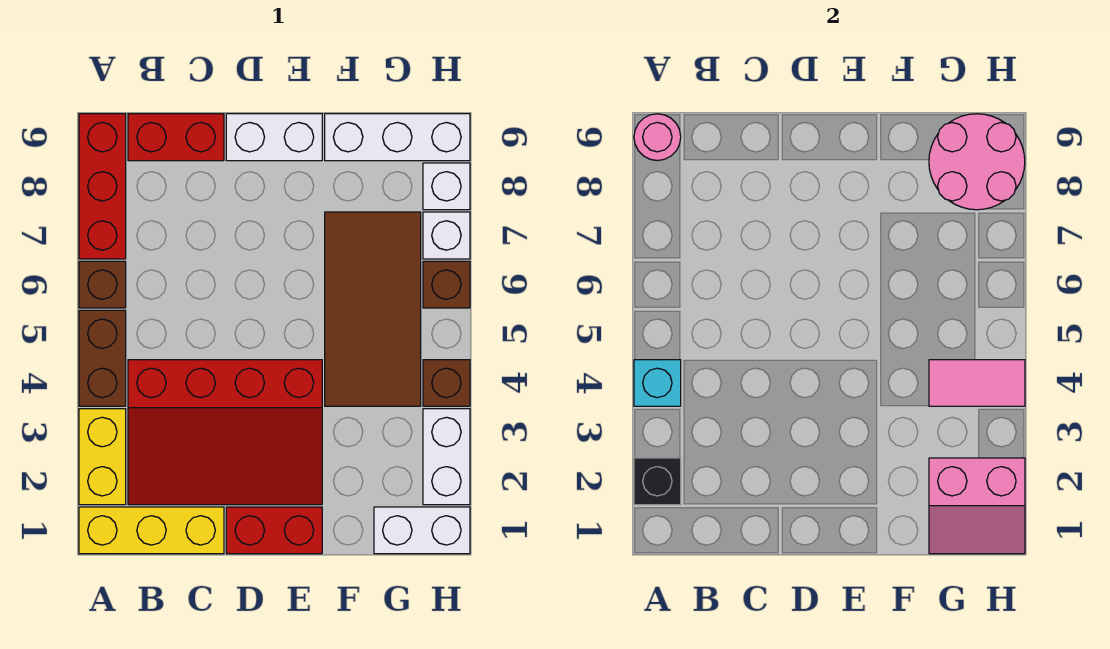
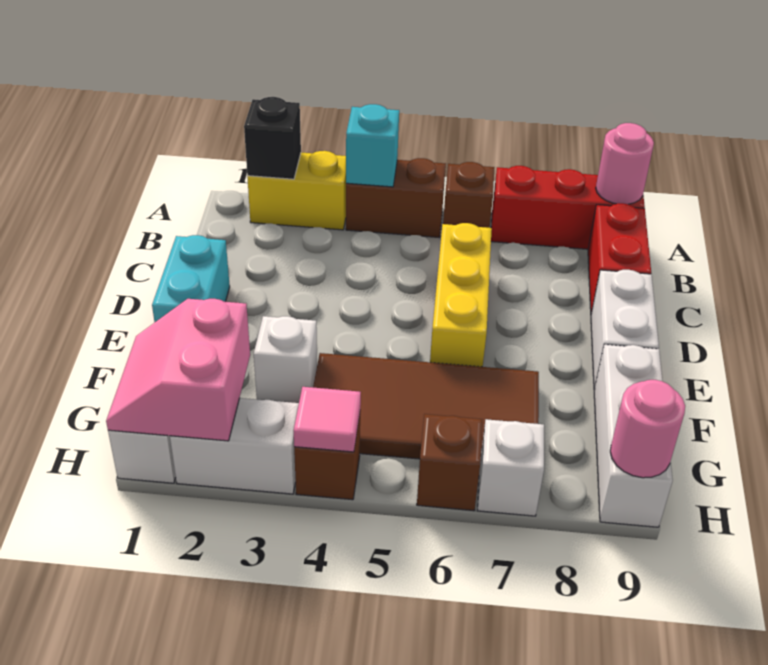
yellow brick A1:C1 level 1 -> yellow brick C6:E6 level 1
red slope B2:E4 level 1 top 4 -> none
red brick D1:E1 level 1 -> cyan brick D1:E1 level 1
pink tile G4:H4 level 2 -> pink tile H4 level 2
pink round brick G8:H9 level 2 -> pink round brick H9 level 2
white brick H8 level 1 -> white brick F3 level 1

